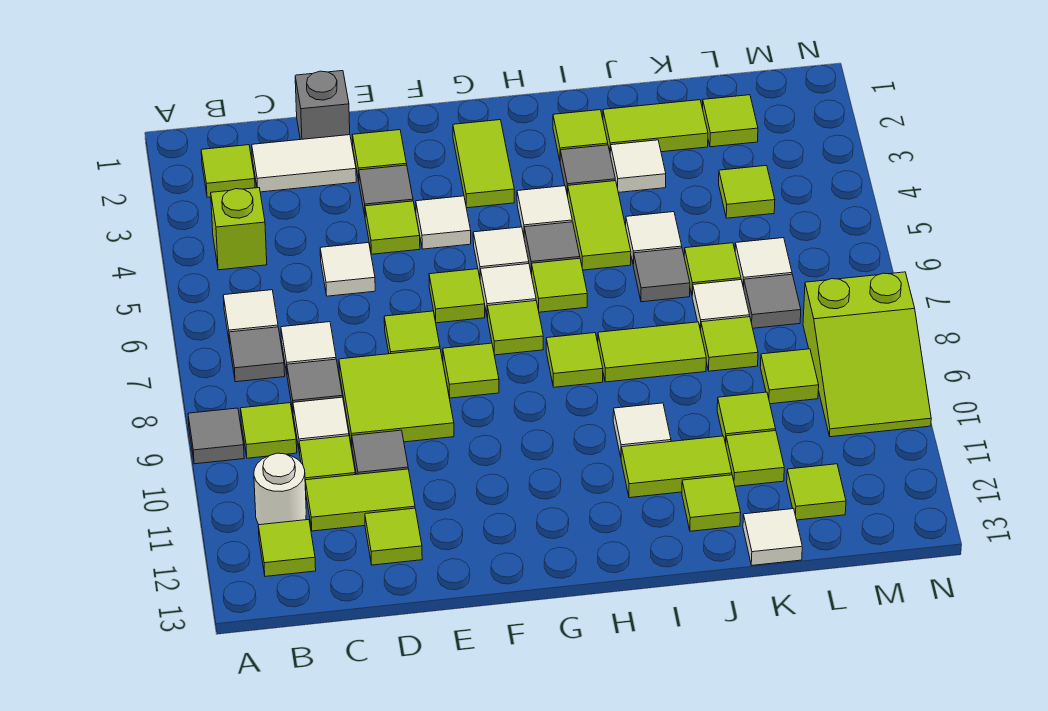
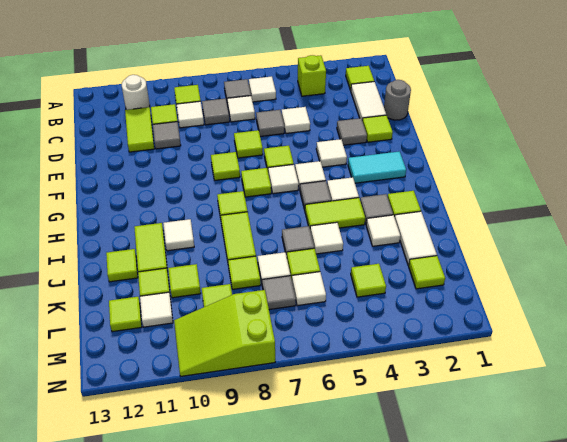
grey tile A9 level 1 -> grey tile D6 level 1
lime tile B12 level 1 -> none
grey brick D1 level 1 -> grey round brick D1 level 1
lime tile D8:E9 level 1 -> none
lime tile D12 level 1 -> none
lime tile E4 level 1 -> none
lime tile G2:G3 level 1 -> cyan tile G2:G3 level 1
lime tile H6 level 1 -> none
lime tile J2:K2 level 1 -> white tile J2:K2 level 1
white tile K13 level 1 -> white tile L11 level 1

